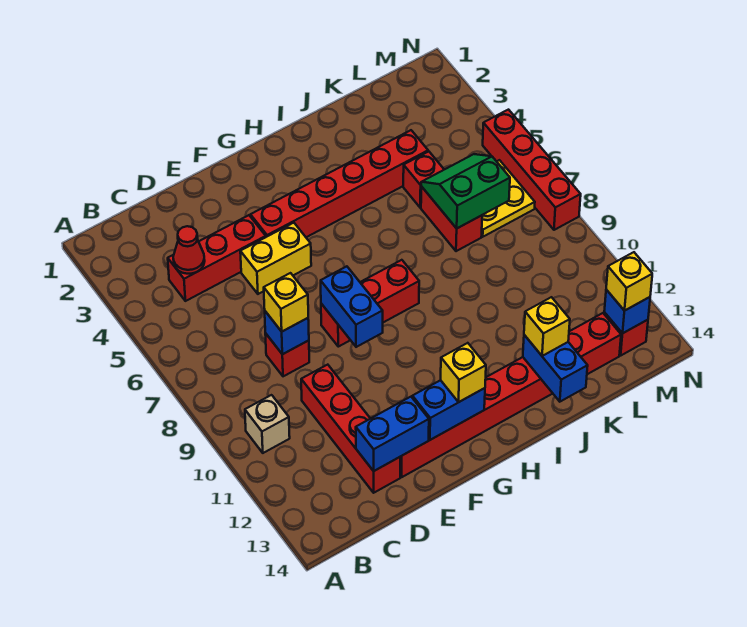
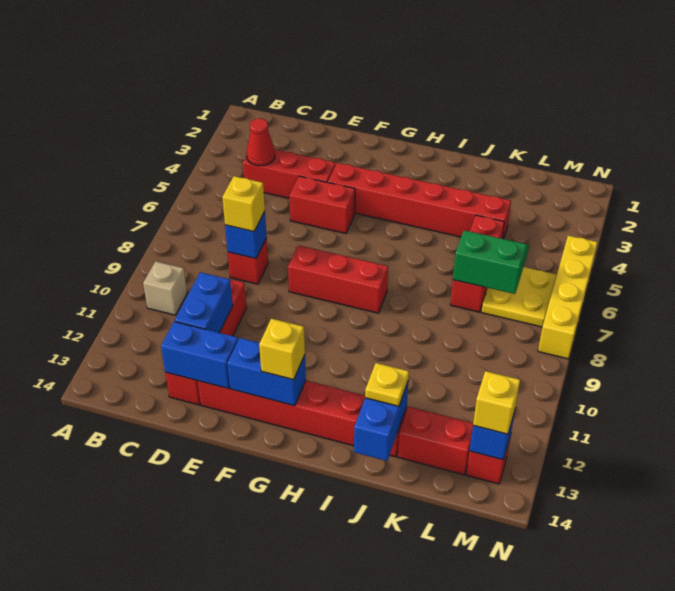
yellow brick E5:F5 level 1 -> red brick E5:F5 level 1
blue brick F8:F9 level 2 -> blue brick D11:D12 level 2
yellow brick J13 level 3 -> yellow plate J13 level 3
red brick N5:N8 level 1 -> yellow brick N5:N8 level 1

